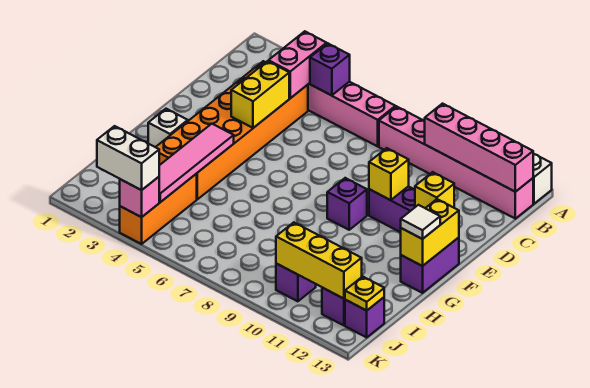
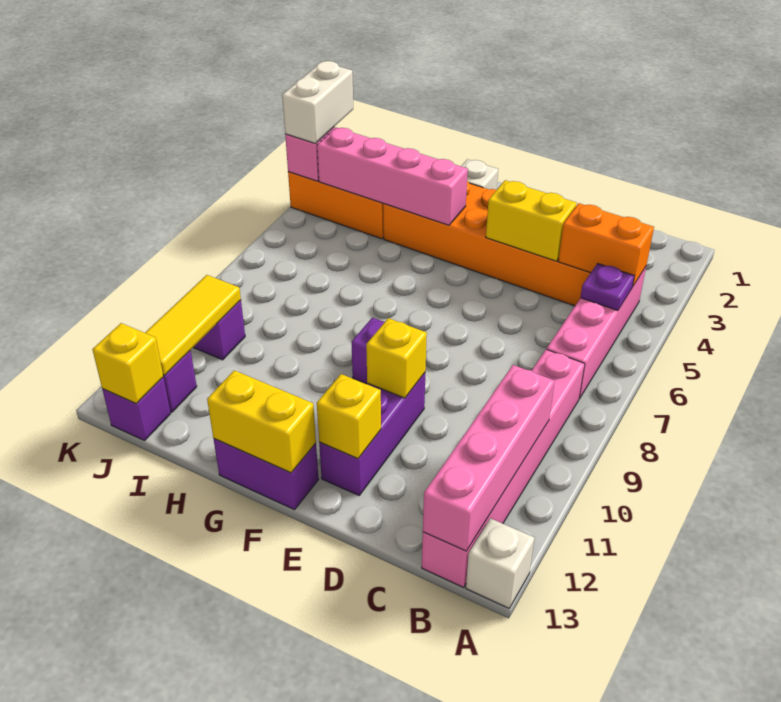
pink brick B4:C4 level 2 -> orange brick B4:C4 level 2
purple brick B5 level 2 -> purple plate B5 level 2
pink tile G4:J4 level 2 -> pink brick G4:J4 level 2
white tile G13 level 3 -> none
yellow brick J10:J12 level 2 -> yellow tile J10:J12 level 2
yellow plate J13 level 2 -> yellow brick J13 level 2

